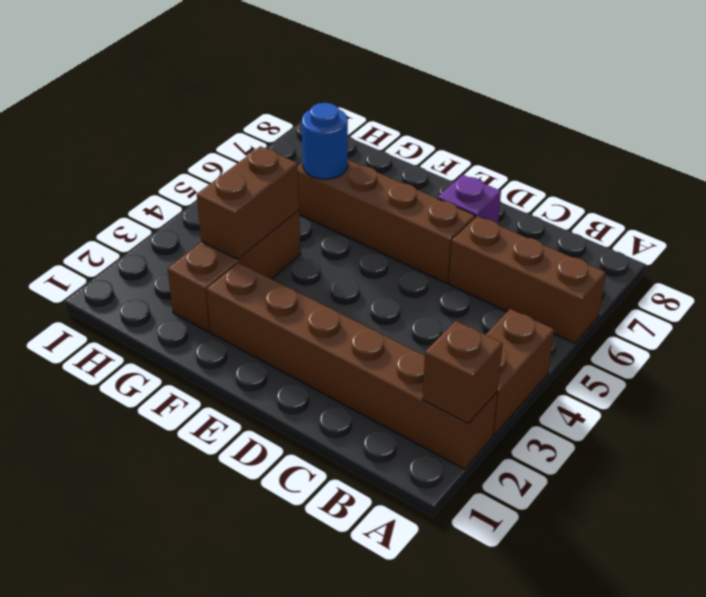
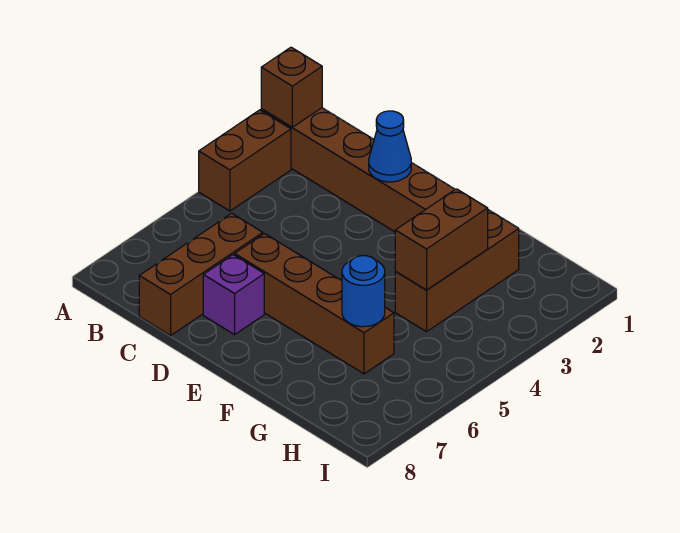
brown brick A6:C6 level 1 -> brown brick C6:C8 level 1
none -> blue cone D2 level 2

